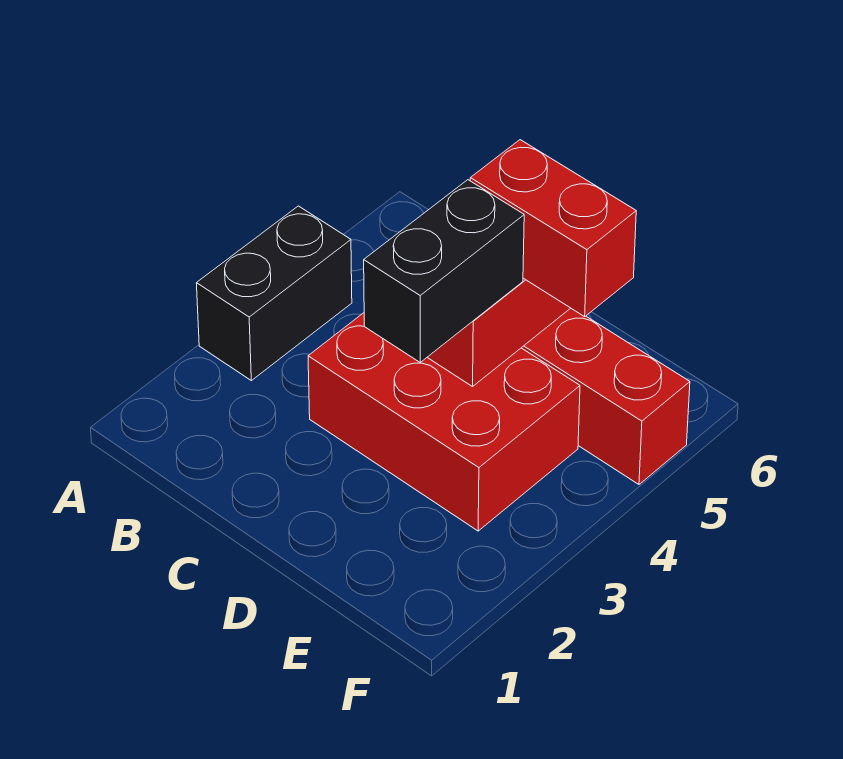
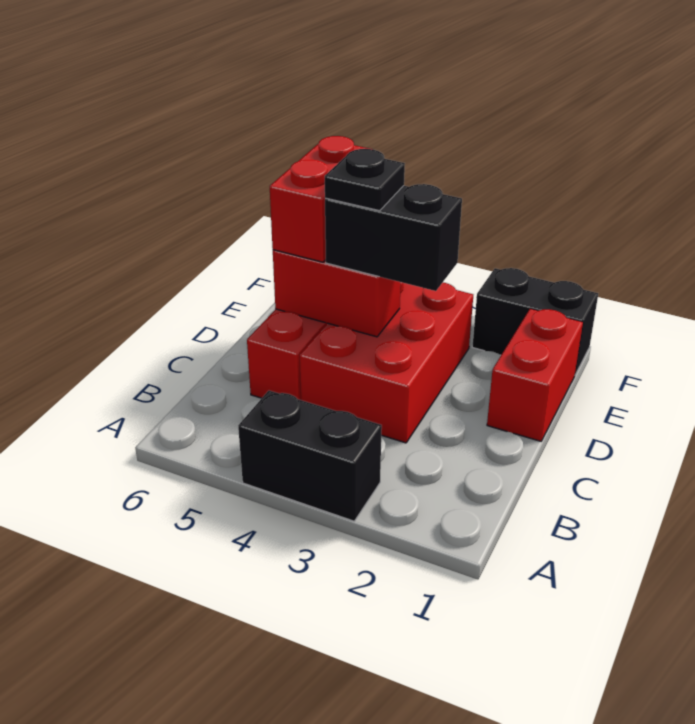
none -> red brick D1:E1 level 1
none -> black plate D4 level 4
none -> black brick F1:F2 level 1

